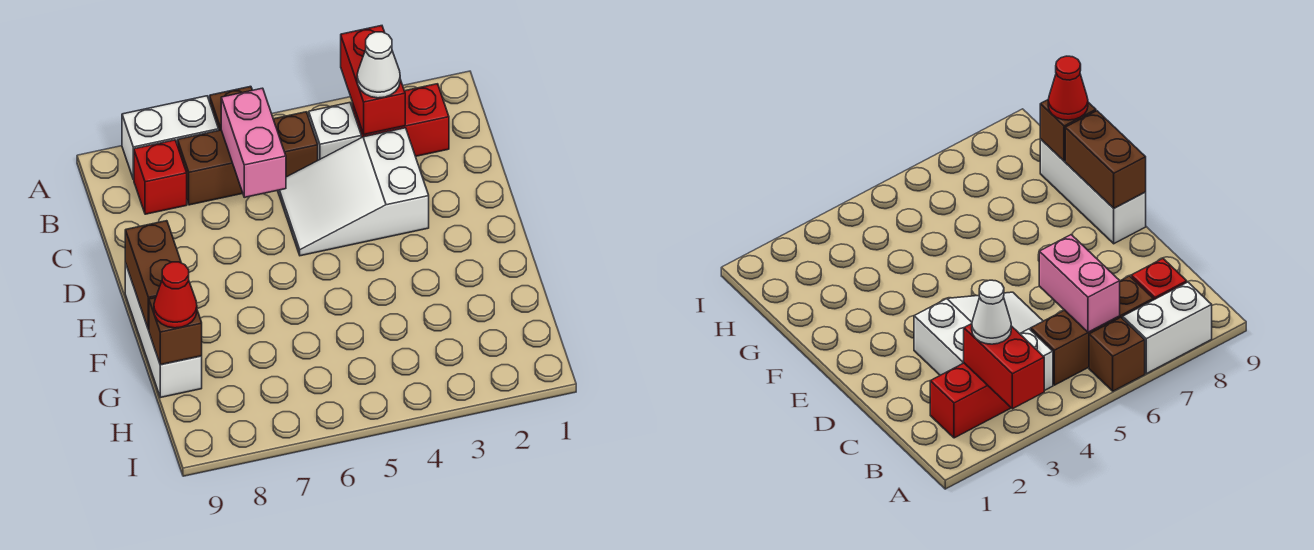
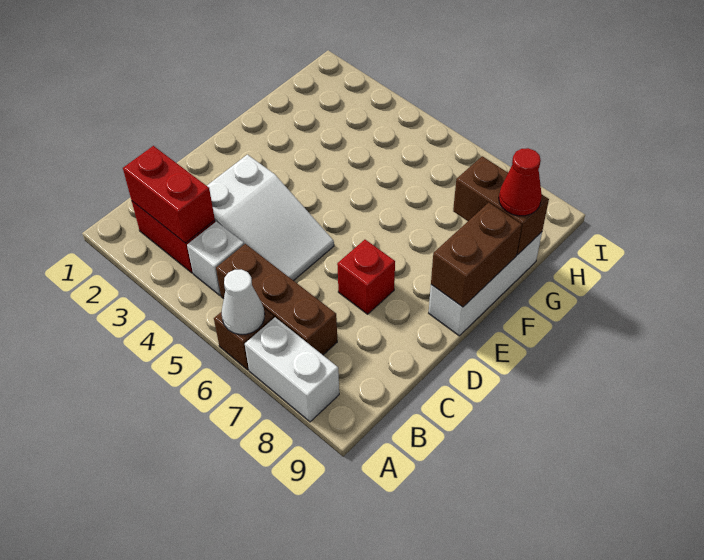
red brick A3:B3 level 2 -> red brick B2:B3 level 2
white cone B3 level 3 -> white cone A6 level 2
pink brick B6:C6 level 2 -> none
red brick B8 level 1 -> red brick D7 level 1
brown brick G9 level 2 -> brown brick G8:G9 level 2

